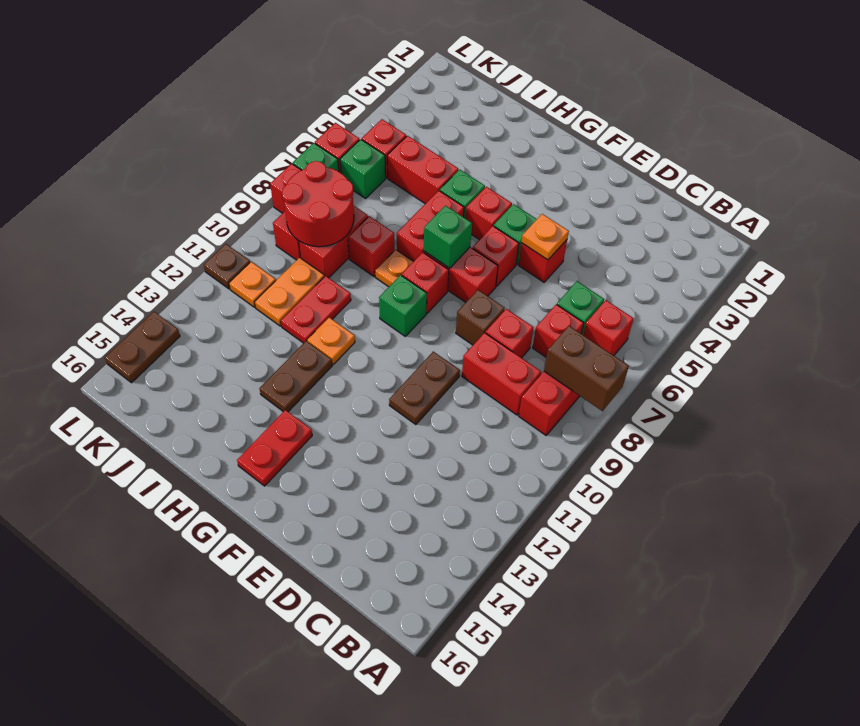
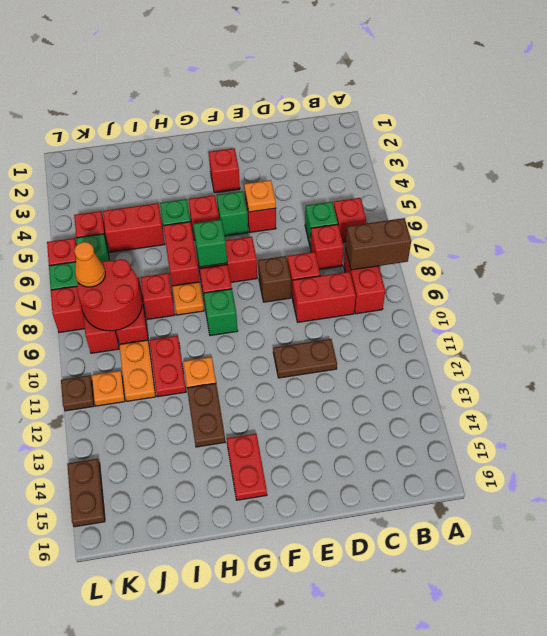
brown plate E10:E11 level 1 -> brown plate D11:E11 level 1
red brick F6 level 1 -> red brick F3 level 1
none -> orange cone K8 level 3

